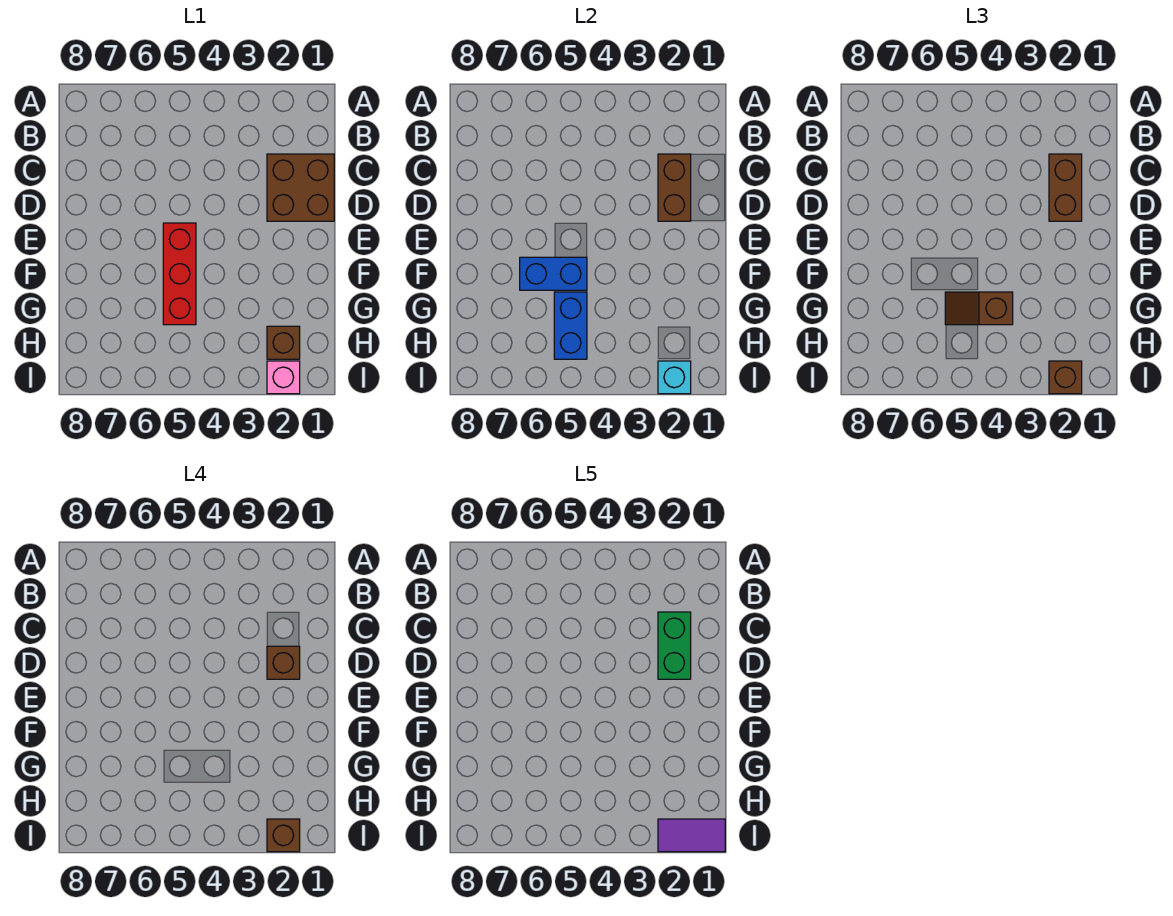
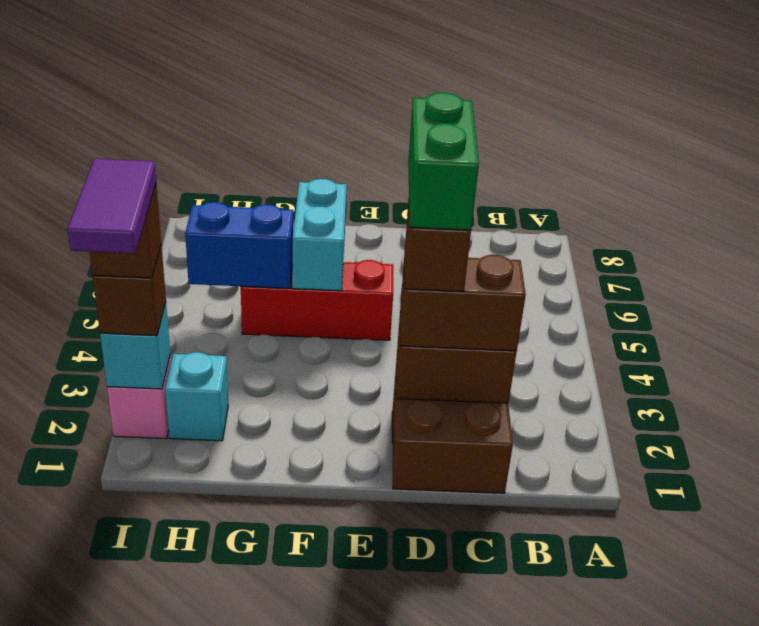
green brick C2:D2 level 5 -> green brick D2:D3 level 5
blue brick F5:F6 level 2 -> cyan brick F5:F6 level 2
brown slope G4:G5 level 3 top 4 -> none
brown brick H2 level 1 -> cyan brick H2 level 1

